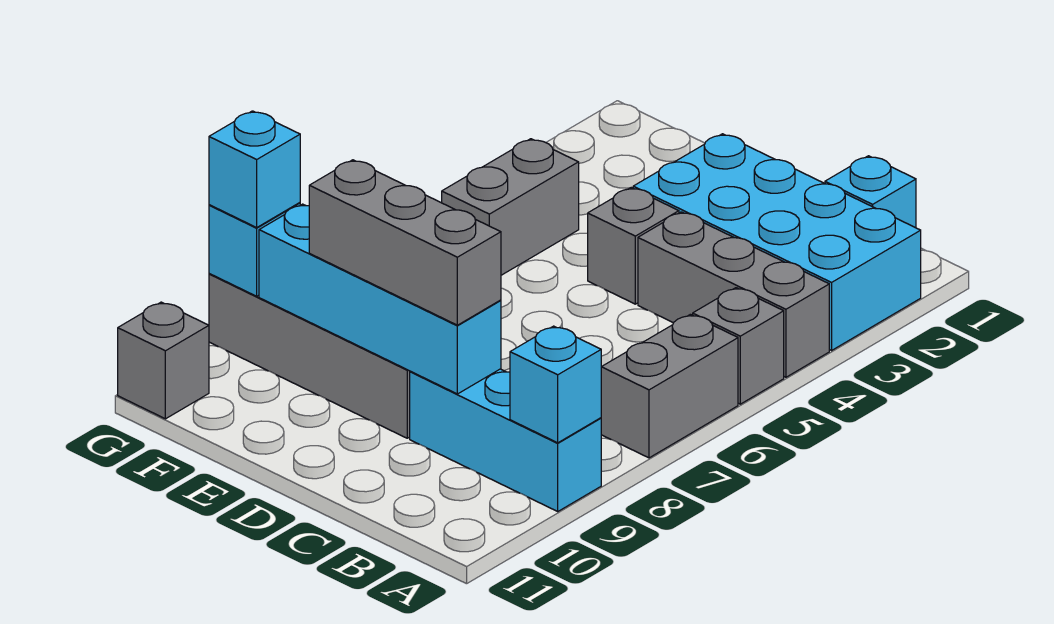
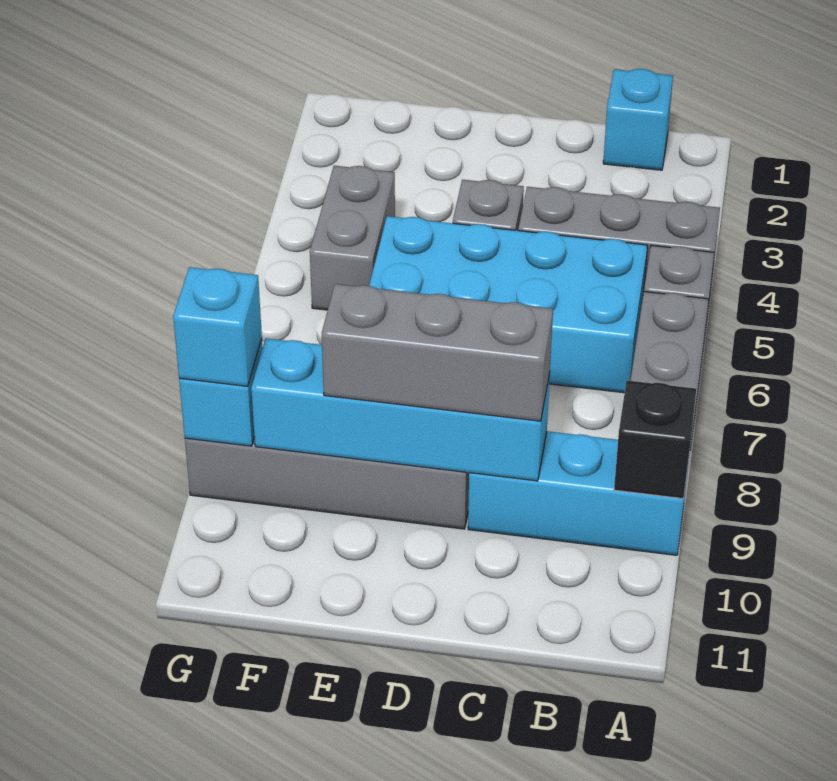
cyan brick A2:D3 level 1 -> cyan brick B5:E6 level 1
cyan brick A9 level 2 -> black brick A9 level 2
grey brick G11 level 1 -> none

